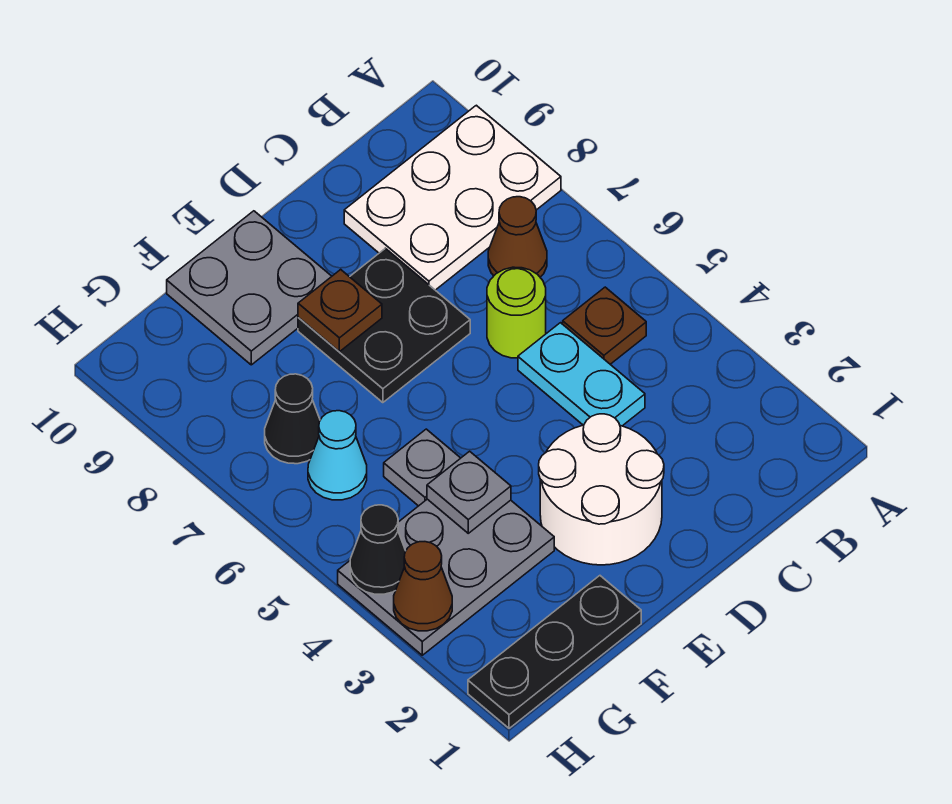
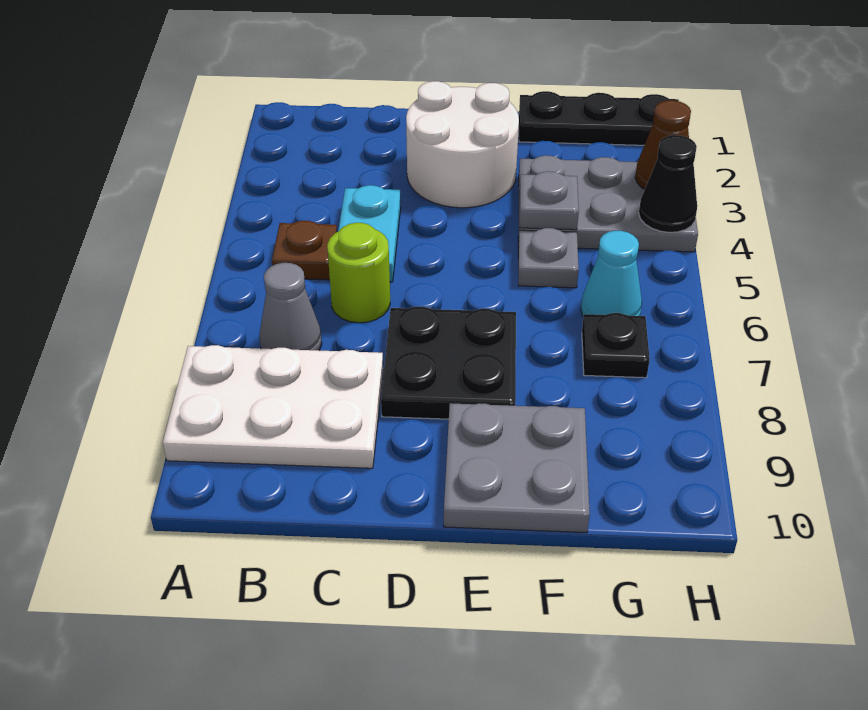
brown cone B7 level 1 -> grey cone B7 level 1
brown plate E8 level 2 -> none
black cone G7 level 1 -> black plate G7 level 1

